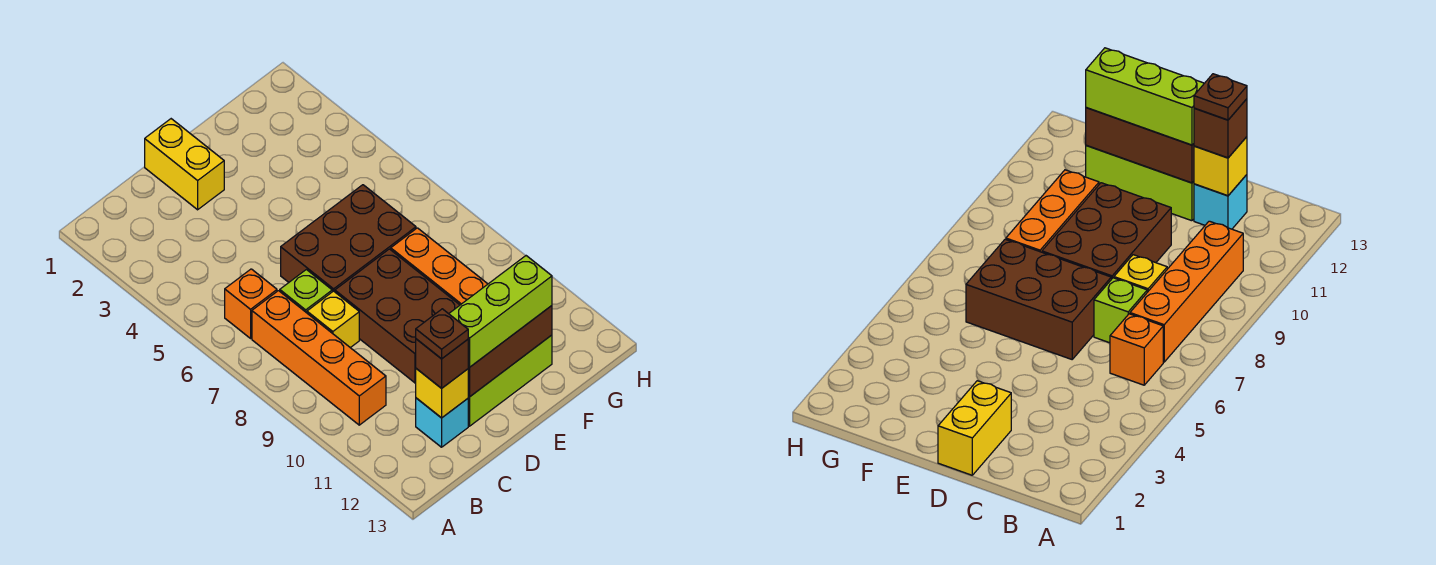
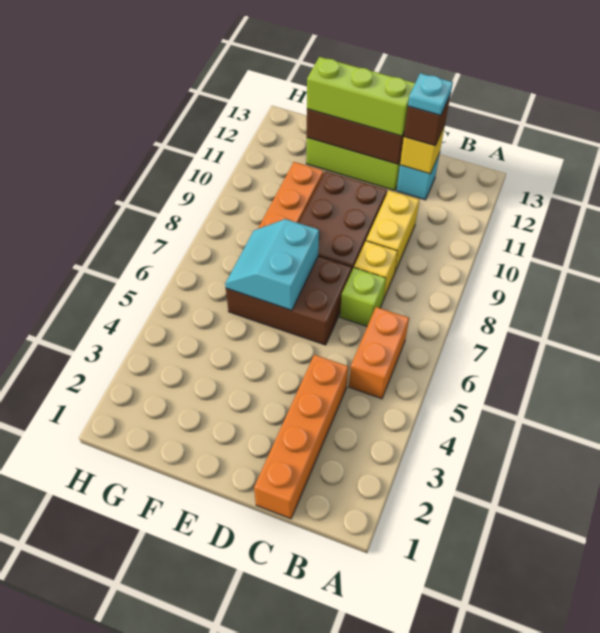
orange brick B6 level 1 -> orange brick B5:B6 level 1
orange brick B7:B10 level 1 -> orange brick C1:C4 level 1
brown plate C12 level 4 -> cyan plate C12 level 4
yellow brick D1:D2 level 1 -> yellow brick C9:C10 level 1
none -> cyan slope E6:F7 level 2 top E

